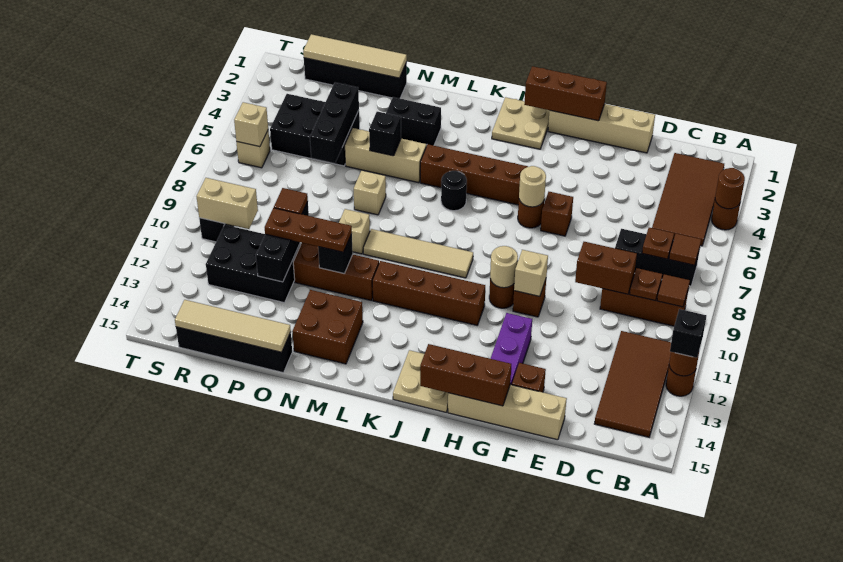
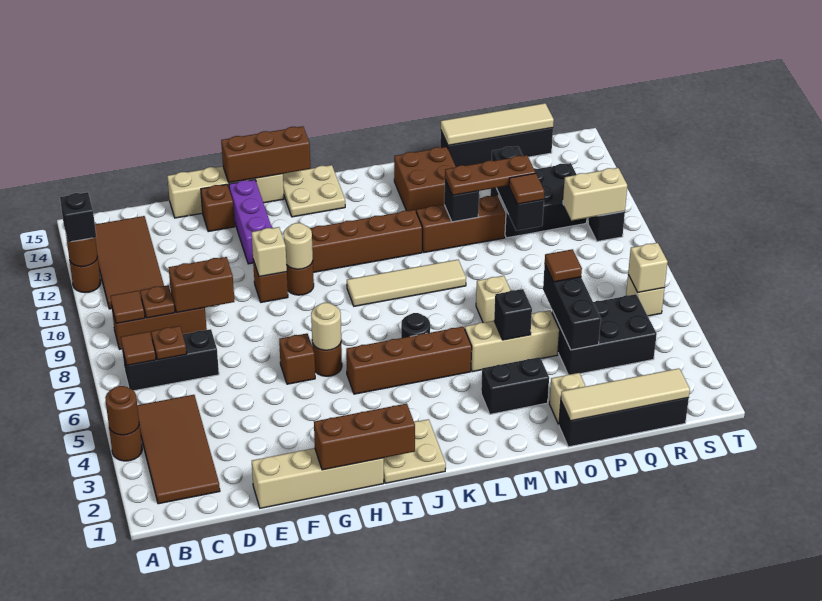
tan brick N9 level 1 -> tan brick O2 level 1
none -> brown tile P6 level 3

